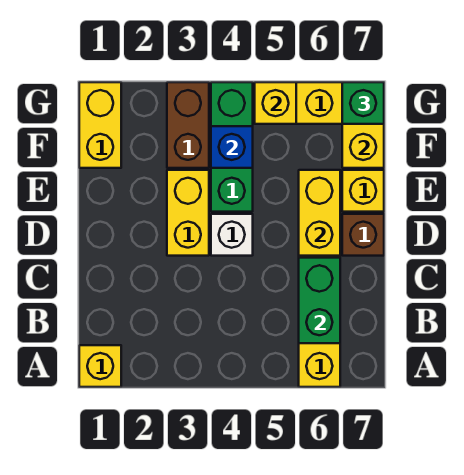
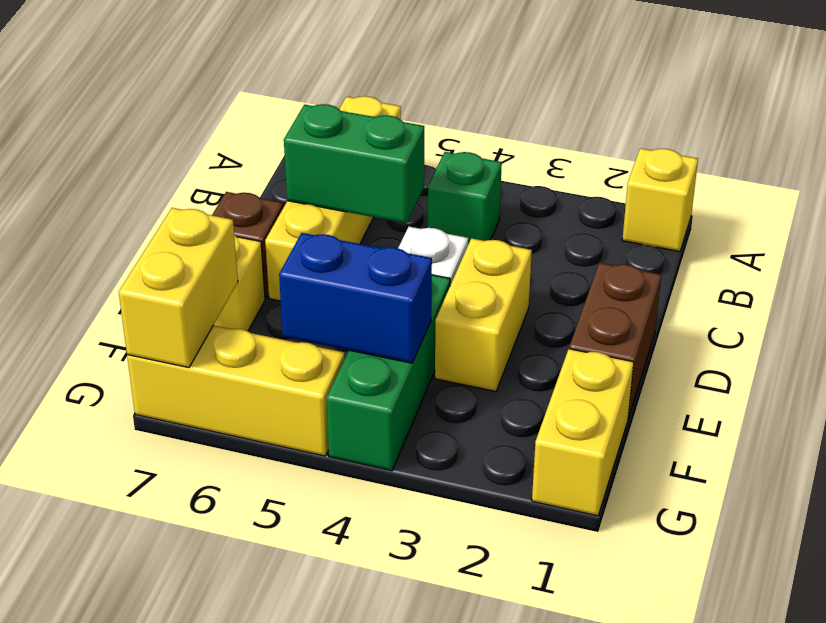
green brick B6:C6 level 2 -> green brick C5:C6 level 2
yellow brick D6:E6 level 2 -> none
brown brick F3:G3 level 1 -> brown brick D1:E1 level 1
blue brick F4 level 2 -> blue brick F4:F5 level 2
yellow brick G5 level 2 -> none
green brick G7 level 3 -> green brick B4 level 1

